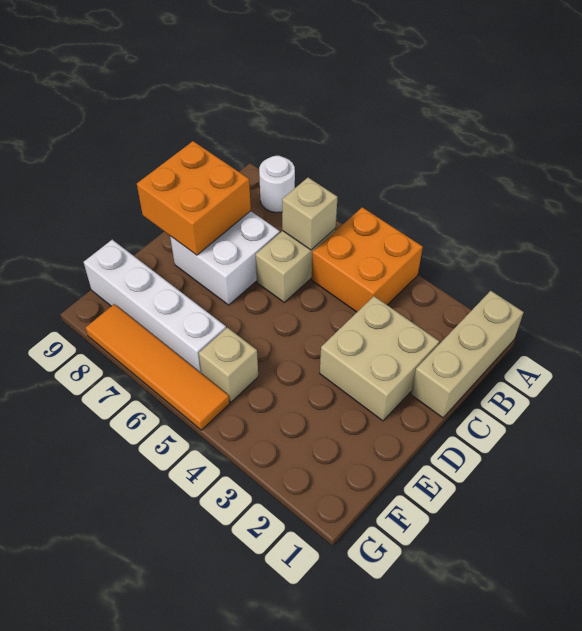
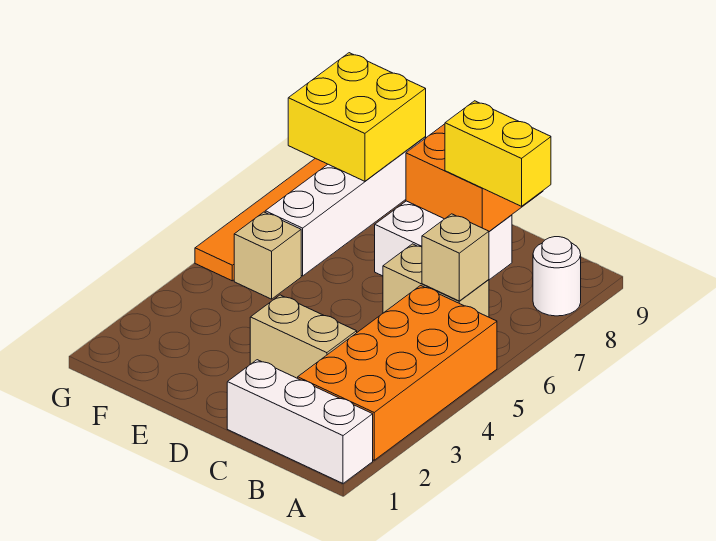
tan brick A1:C1 level 1 -> white brick A1:C1 level 1
orange brick A4:B5 level 1 -> orange brick A2:B5 level 1
none -> yellow brick B8:C8 level 3
tan brick C2:D3 level 1 -> tan brick C3:D3 level 1
none -> yellow brick F8:G9 level 2

